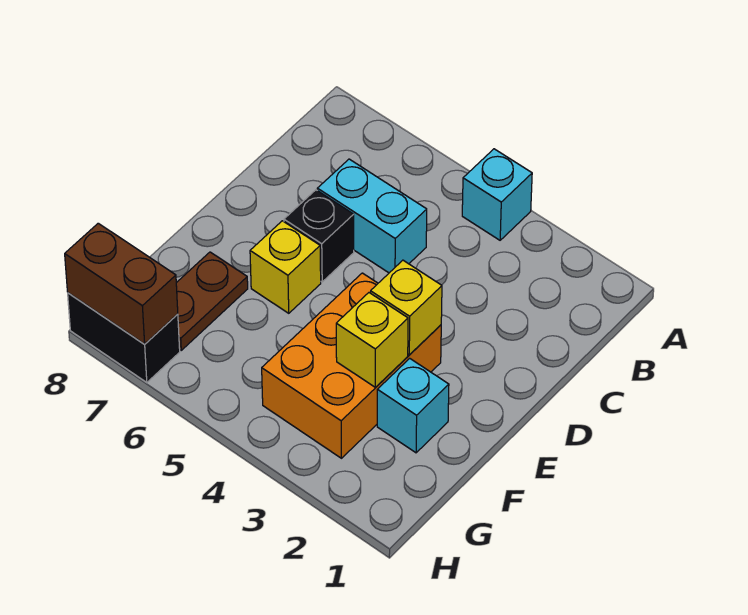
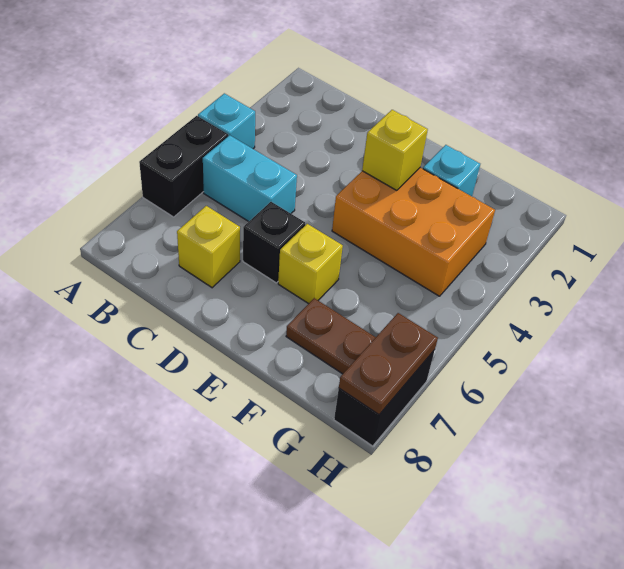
none -> black brick A5:A6 level 1
cyan brick C5:C6 level 1 -> cyan brick B5:C5 level 1
yellow brick F3 level 2 -> yellow brick C7 level 1
brown brick H7:H8 level 2 -> brown plate H7:H8 level 2

